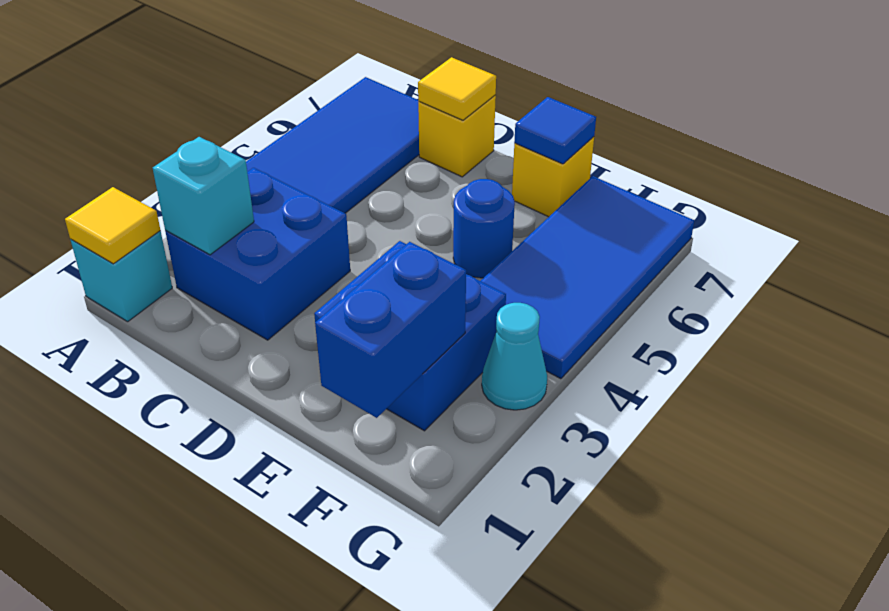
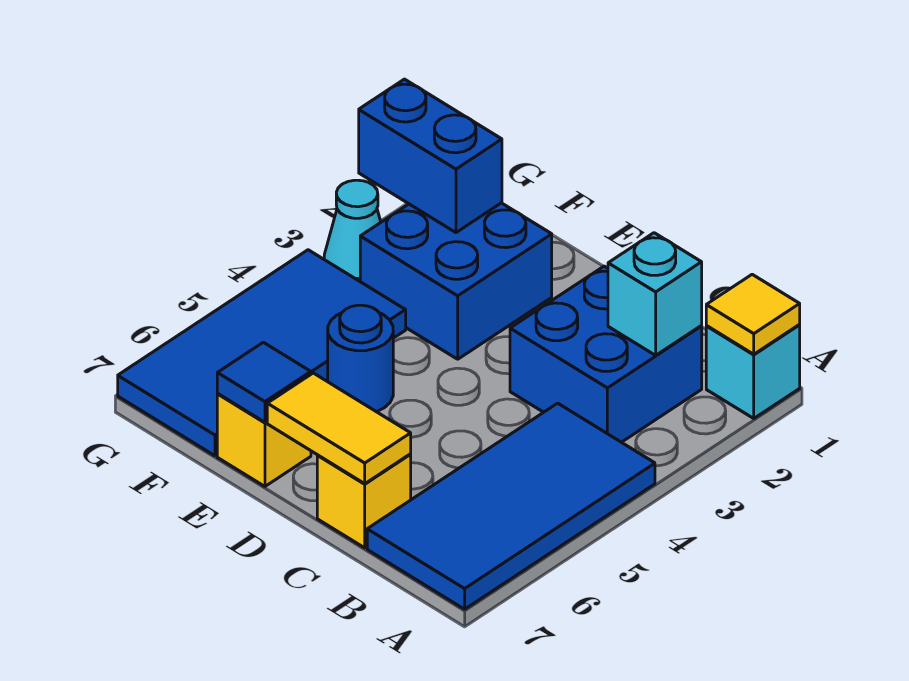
yellow tile C7 level 2 -> yellow tile C7:D7 level 2
blue brick F1:F2 level 2 -> blue brick F2:G2 level 2

